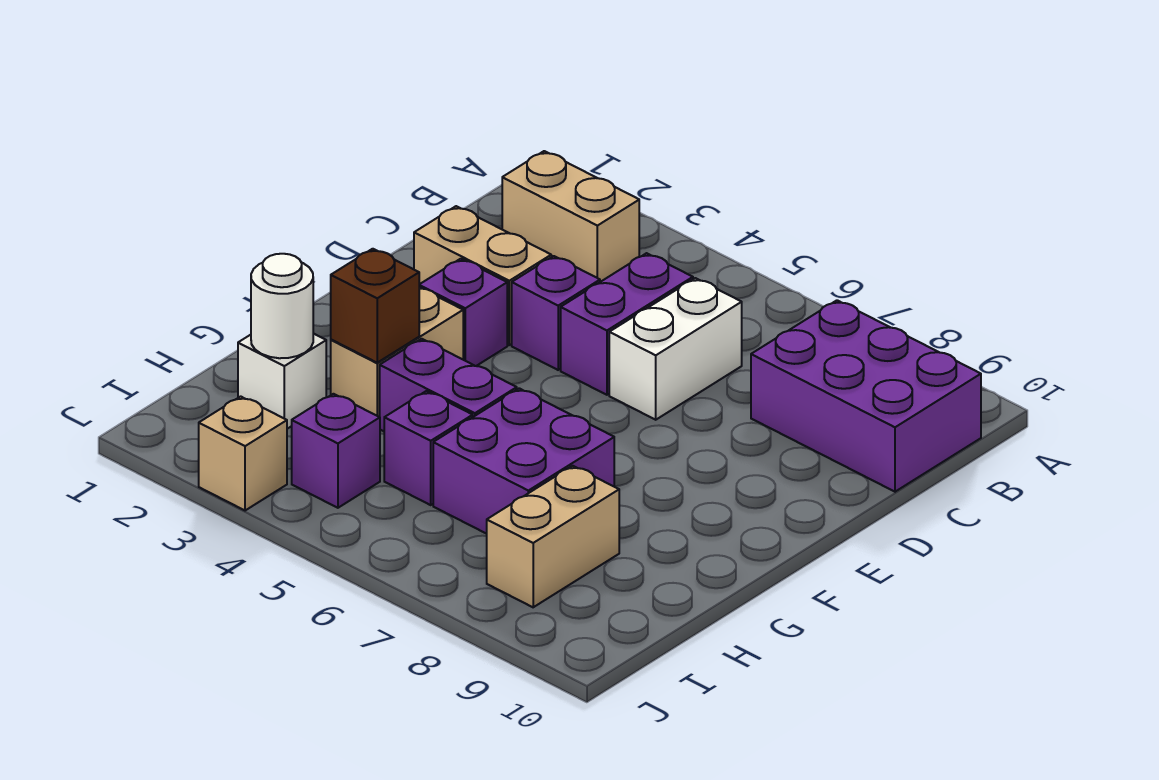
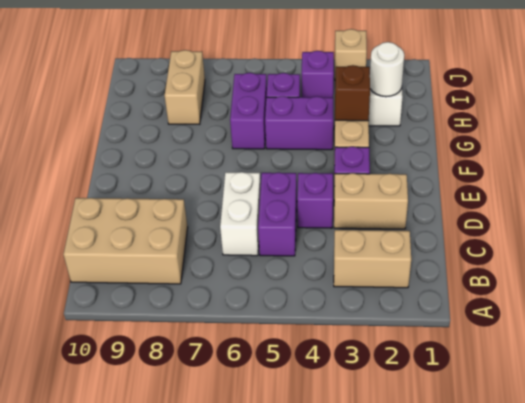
purple brick B8:C10 level 1 -> tan brick B8:C10 level 1
purple brick G6:H7 level 1 -> purple brick G6:H6 level 1

